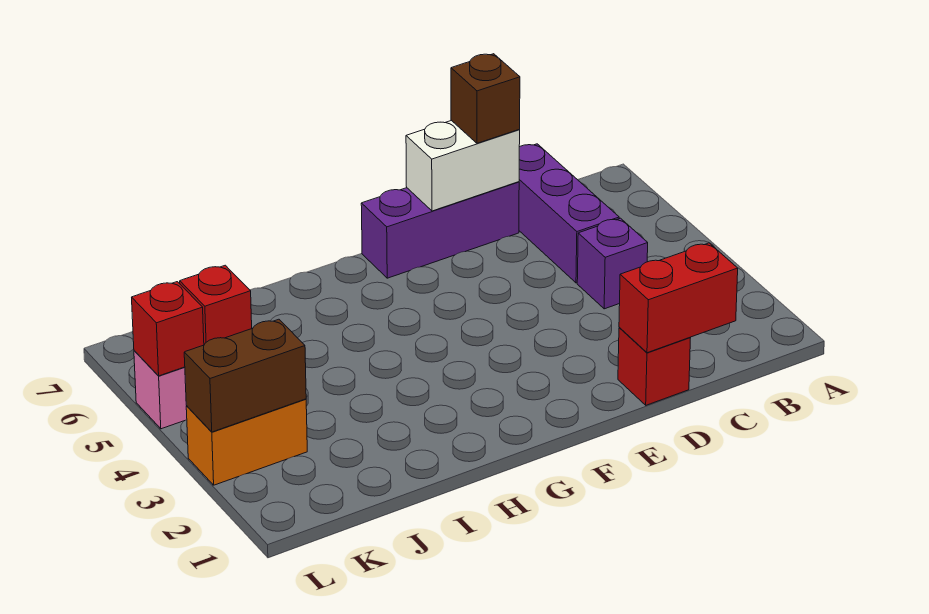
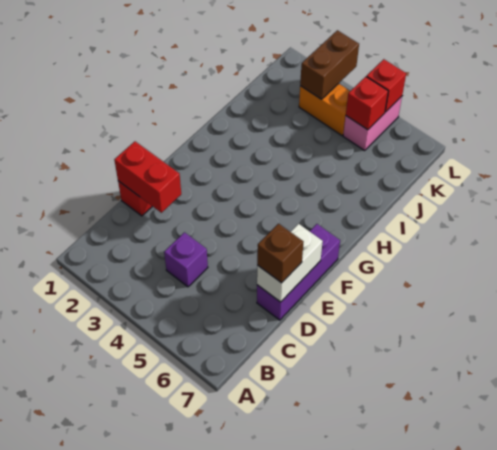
red brick C1:D1 level 2 -> red brick D1:D2 level 2
purple brick C5:C7 level 1 -> none
orange brick K3:L3 level 1 -> orange brick K3:K4 level 1

